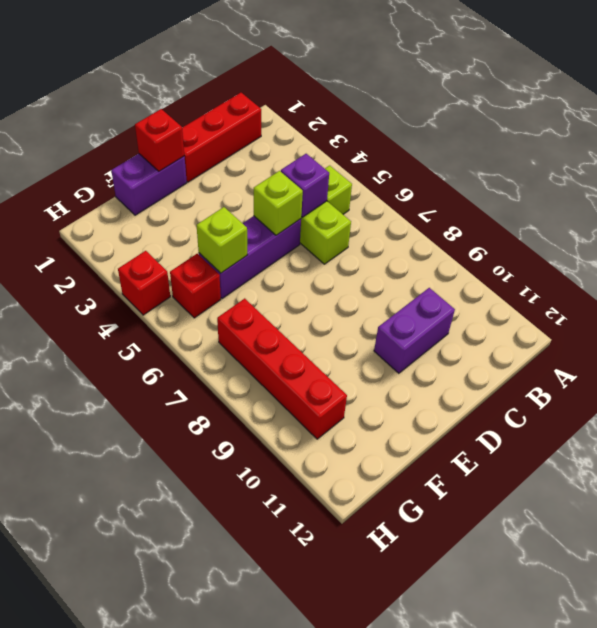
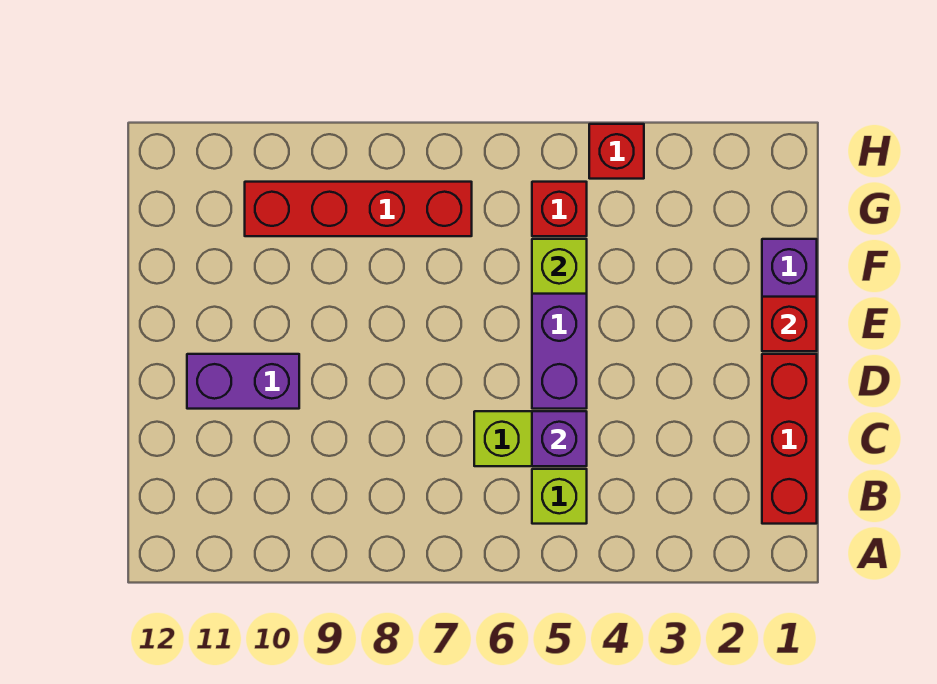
purple brick C10:D10 level 1 -> purple brick D10:D11 level 1
lime brick D5 level 2 -> none

